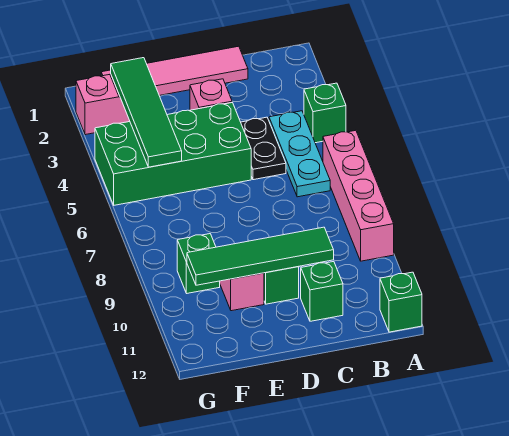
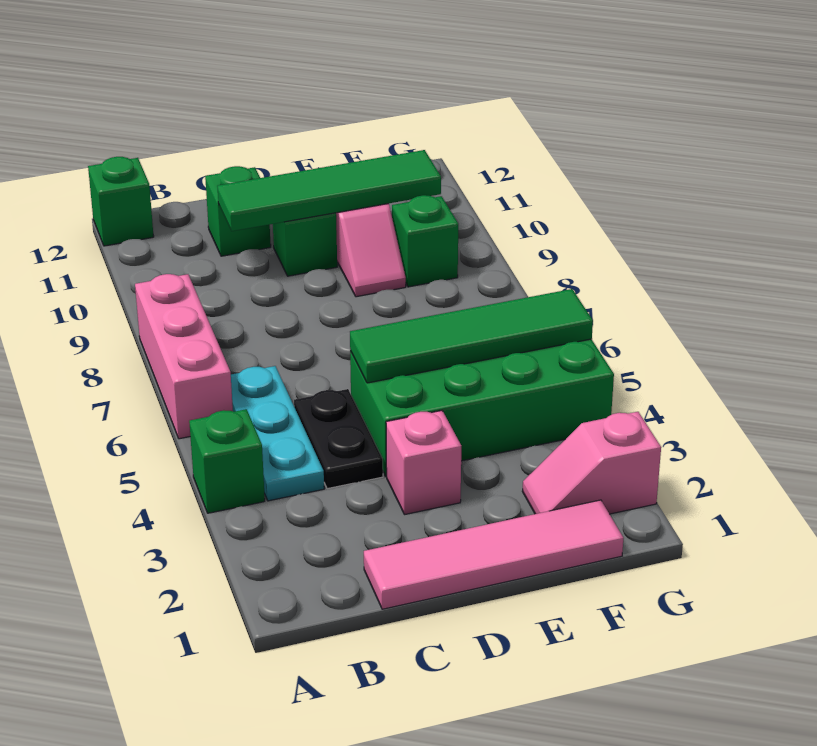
pink brick A6:A9 level 1 -> pink brick A6:A8 level 1
green tile F2:F5 level 2 -> green tile D5:G5 level 2

